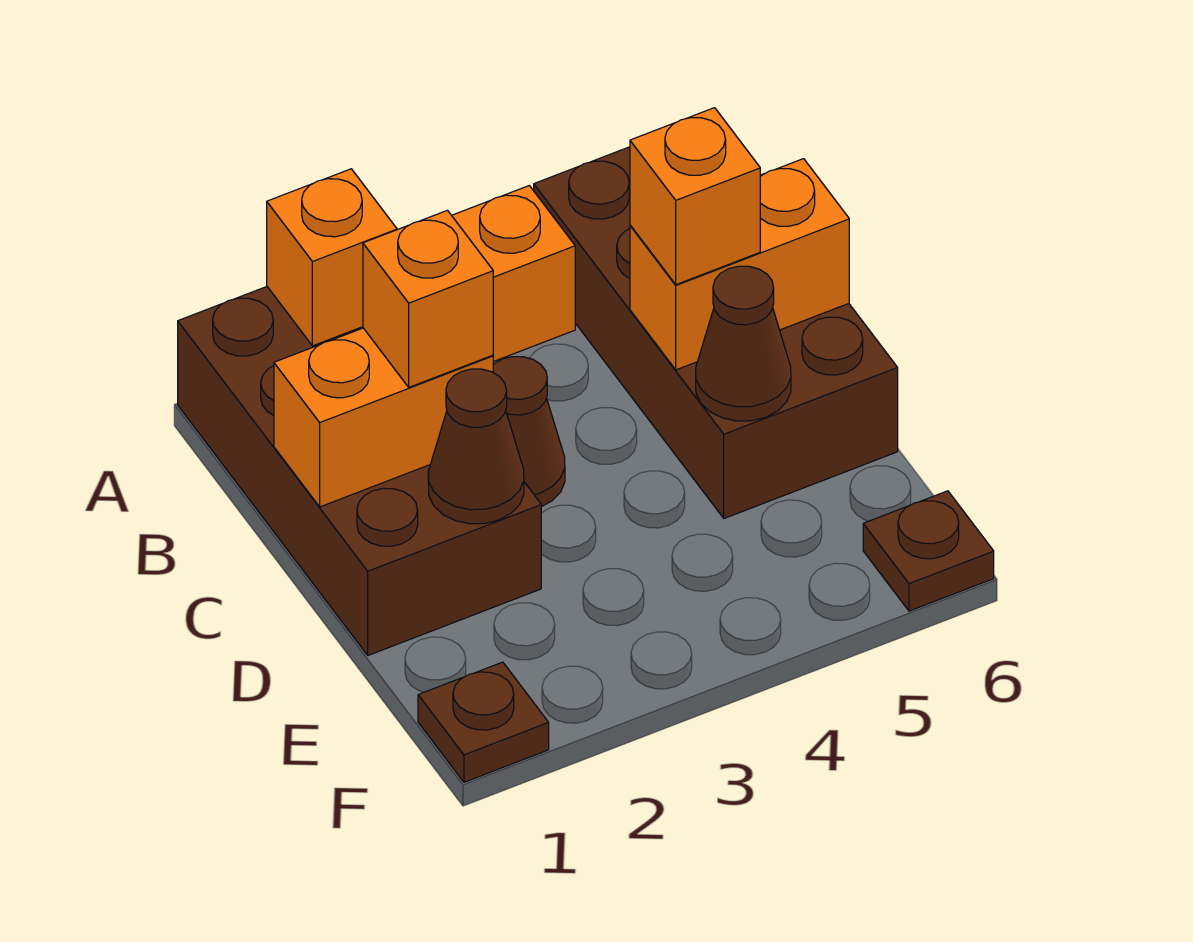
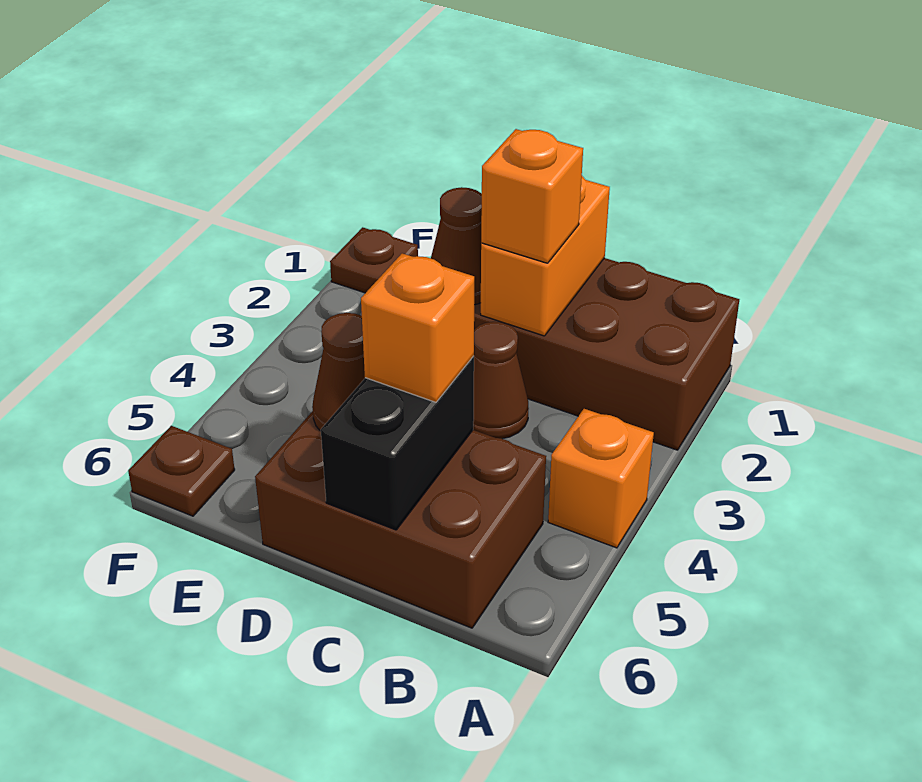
orange brick A2 level 2 -> none
brown brick A5:D6 level 1 -> brown brick B5:D6 level 1
orange brick C5:C6 level 2 -> black brick C5:C6 level 2

